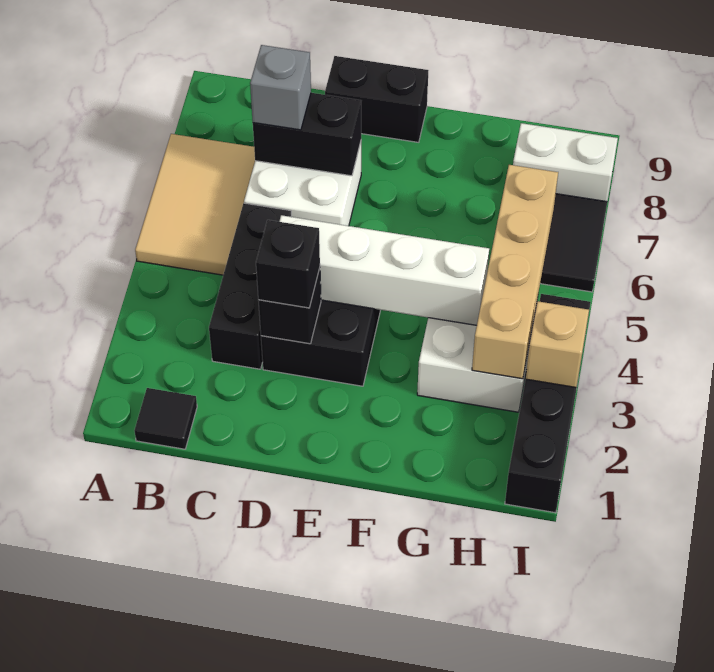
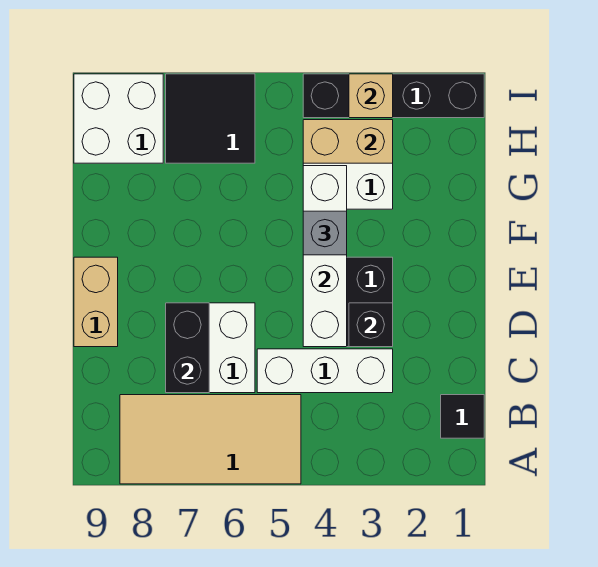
tan tile A5:B7 level 1 -> tan tile A5:B8 level 1
black brick C3:C5 level 1 -> white brick C3:C5 level 1
grey brick C7 level 3 -> grey brick F4 level 3
black brick D3 level 3 -> none
black brick D9:E9 level 1 -> tan brick D9:E9 level 1
tan brick H3:H6 level 2 -> tan brick H3:H4 level 2
white brick H8:I8 level 1 -> white brick H8:I9 level 1

